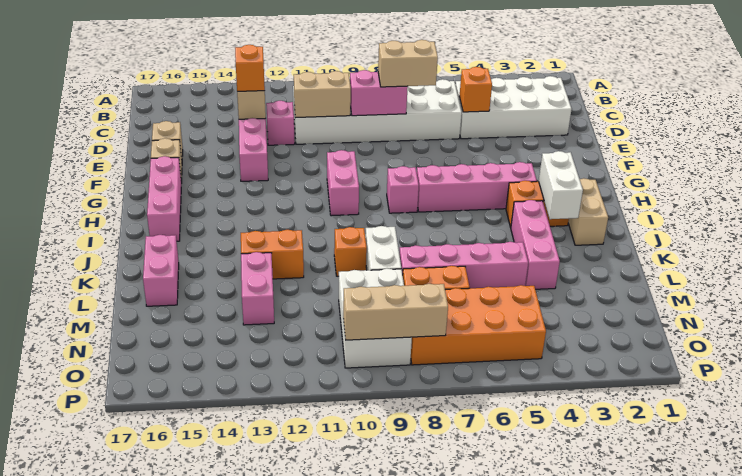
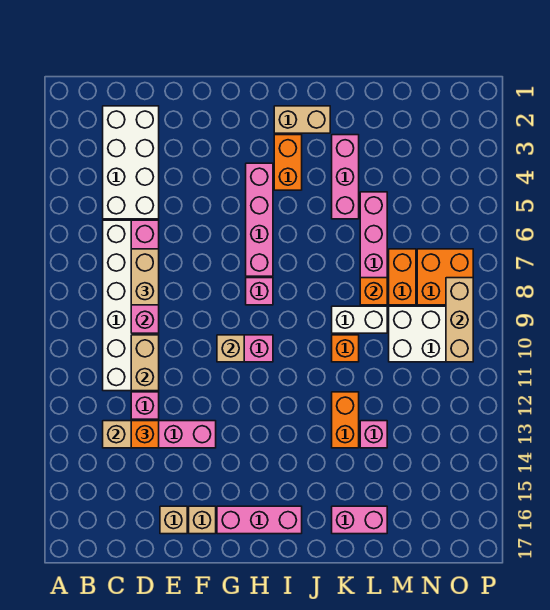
orange brick D5 level 2 -> orange brick L8 level 2
pink brick D8:D9 level 2 -> pink brick D6:D9 level 2
none -> tan brick G10 level 2
white brick I3:J3 level 2 -> none
pink brick J4:L4 level 1 -> pink brick K3:K5 level 1
pink brick L13:M13 level 1 -> pink brick L13 level 1
orange brick N5:O8 level 1 -> orange brick N7:O8 level 1

